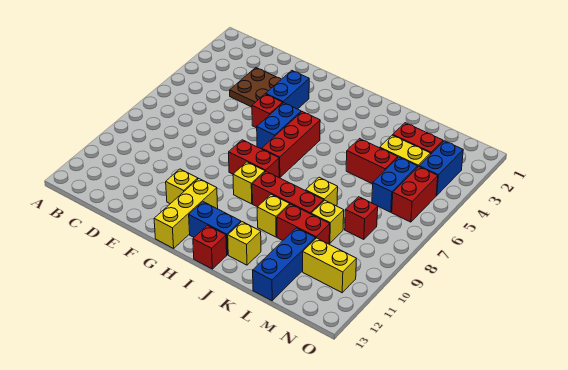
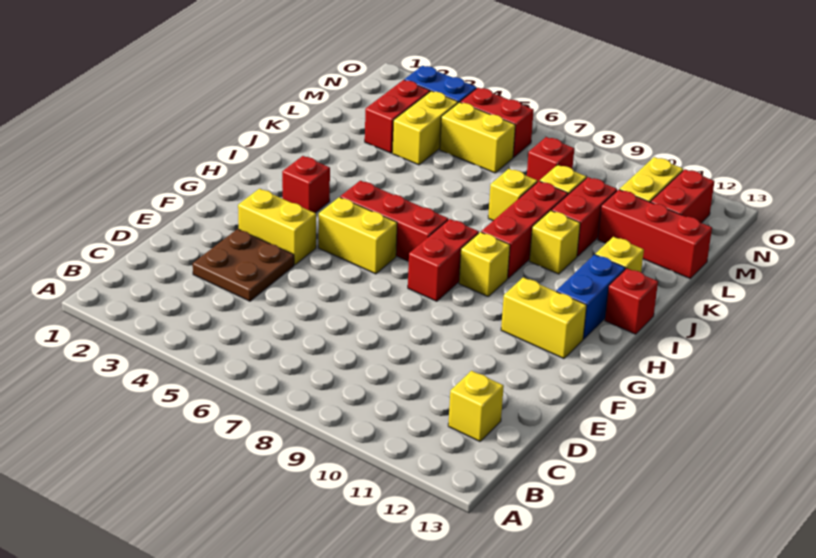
blue brick F3:F4 level 1 -> yellow brick F3:F4 level 1
red brick F5 level 1 -> red brick H3 level 1
yellow brick F11 level 1 -> yellow brick C12 level 1
blue brick G5:G6 level 1 -> yellow brick G5:G6 level 1
yellow brick G11:G13 level 1 -> yellow brick G11:G12 level 1
red brick K5:L5 level 1 -> red brick M12:N12 level 1
blue brick L11:L13 level 1 -> red brick L11:L13 level 1
blue brick M5:M6 level 1 -> yellow brick M5:M6 level 1

